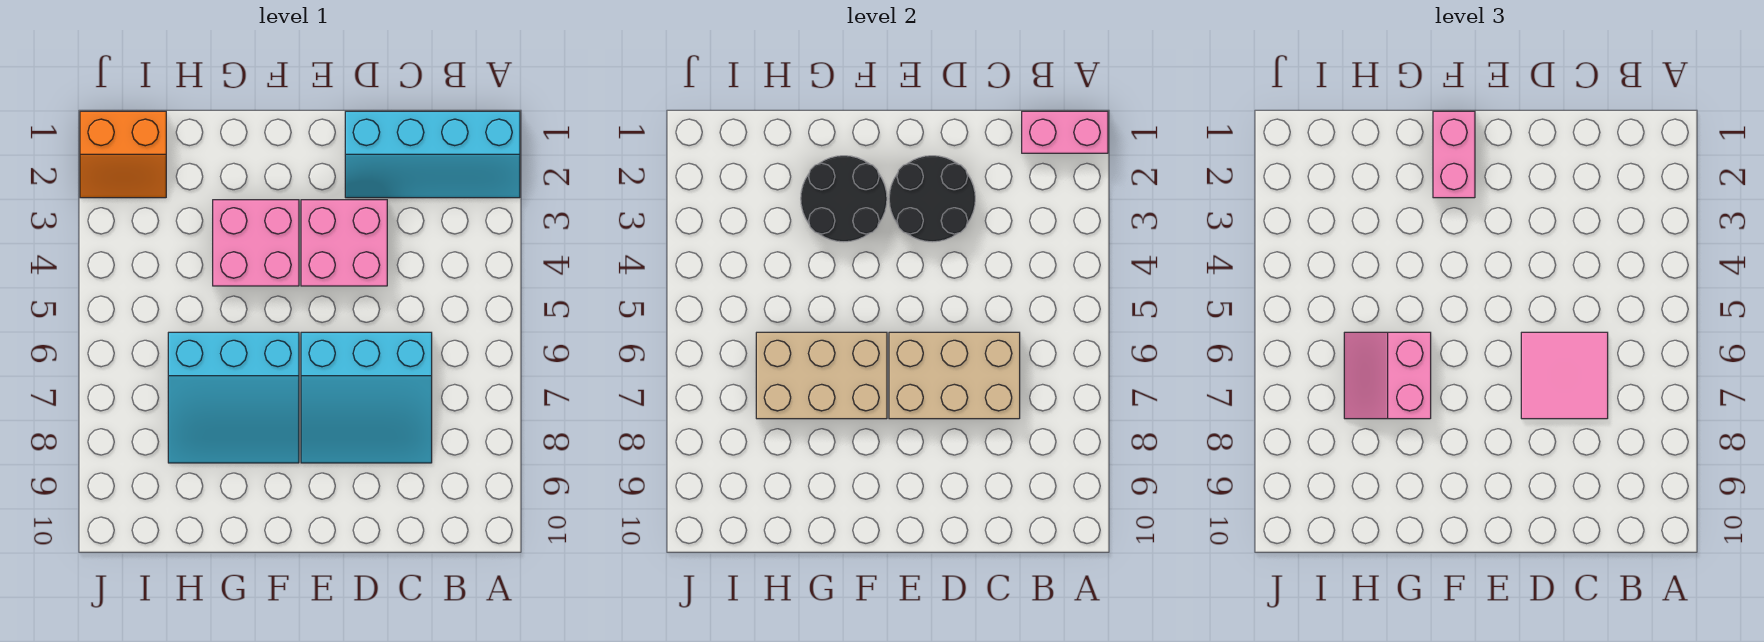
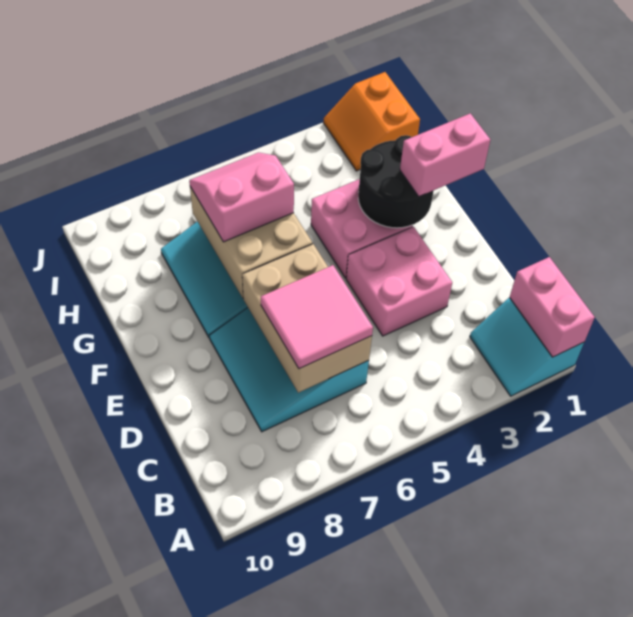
cyan slope A1:D2 level 1 top 1 -> cyan slope A1:B2 level 1 top 1
black round brick D2:E3 level 2 -> none

